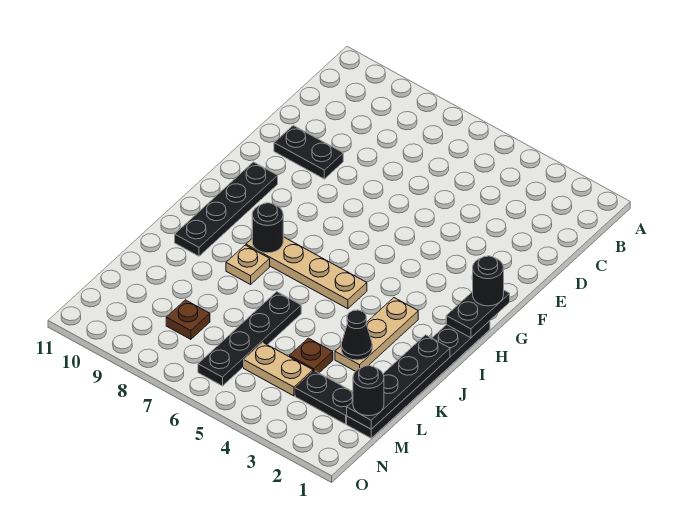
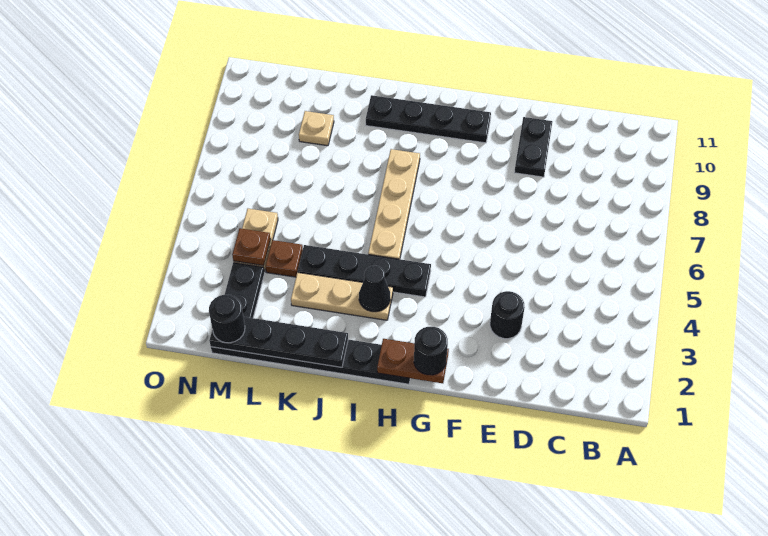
black plate G1:H1 level 2 -> brown plate G1:H1 level 2
black round brick I8 level 2 -> black round brick E3 level 1
tan plate J8 level 1 -> tan plate L9 level 1
black cone K3 level 2 -> black cone I3 level 2
black plate K6:N6 level 1 -> black plate H4:K4 level 1
brown plate M8 level 1 -> brown plate M4 level 2

